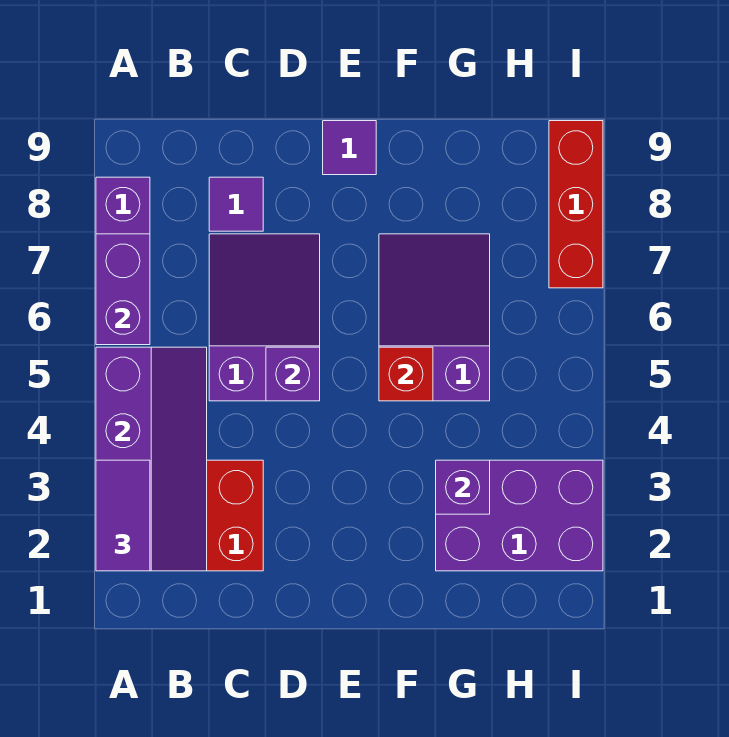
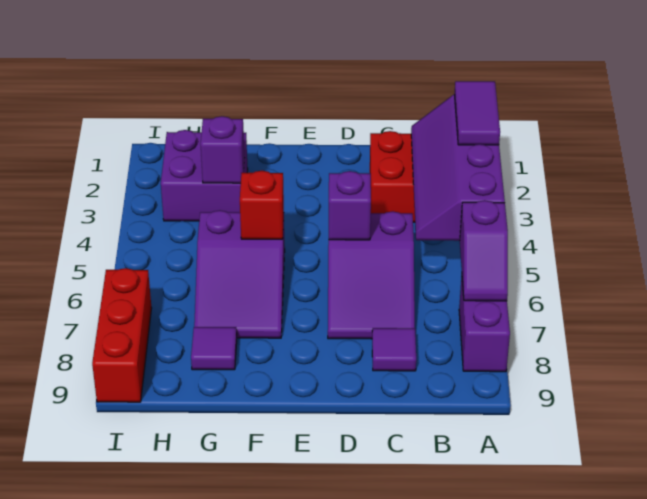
purple brick A6:A7 level 2 -> purple slope A6:A7 level 2 top 6
purple tile E9 level 1 -> purple tile G8 level 1
purple brick G2:I3 level 1 -> purple brick G2:H3 level 1

